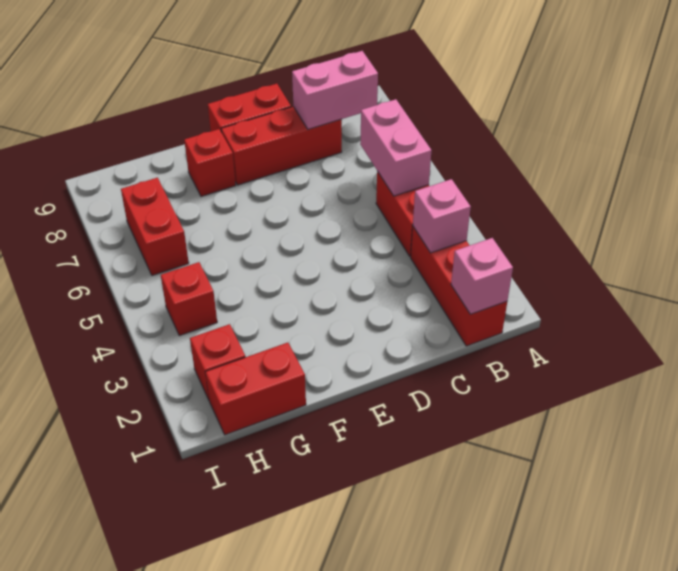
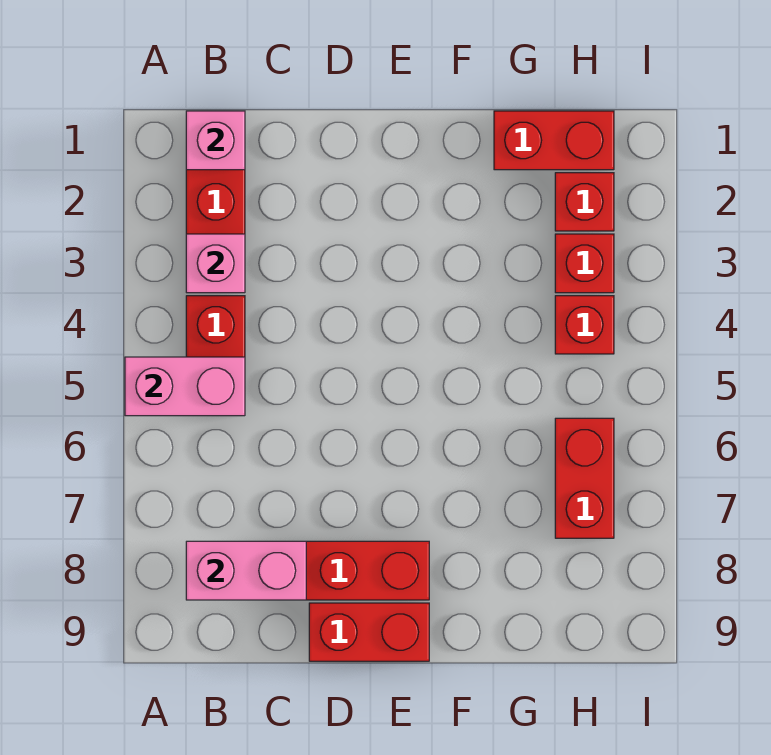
pink brick B5:B6 level 2 -> pink brick A5:B5 level 2
red brick F8 level 1 -> red brick H3 level 1

